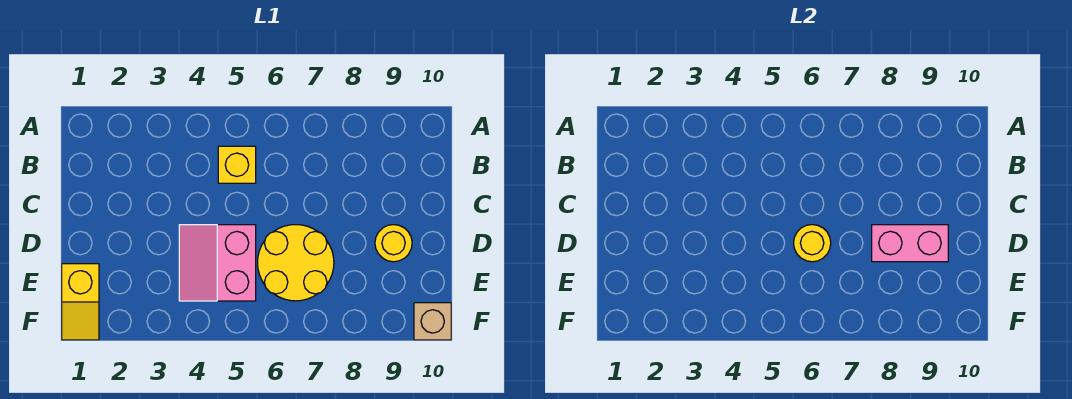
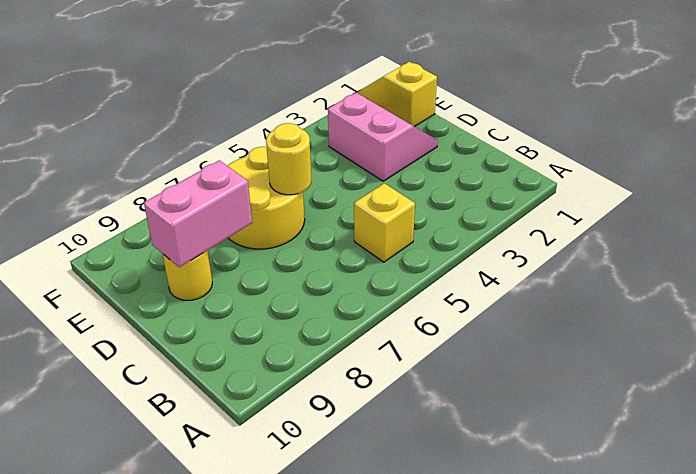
pink slope D4:E5 level 1 top 5 -> pink slope D2:E3 level 1 top 3
tan brick F10 level 1 -> none

